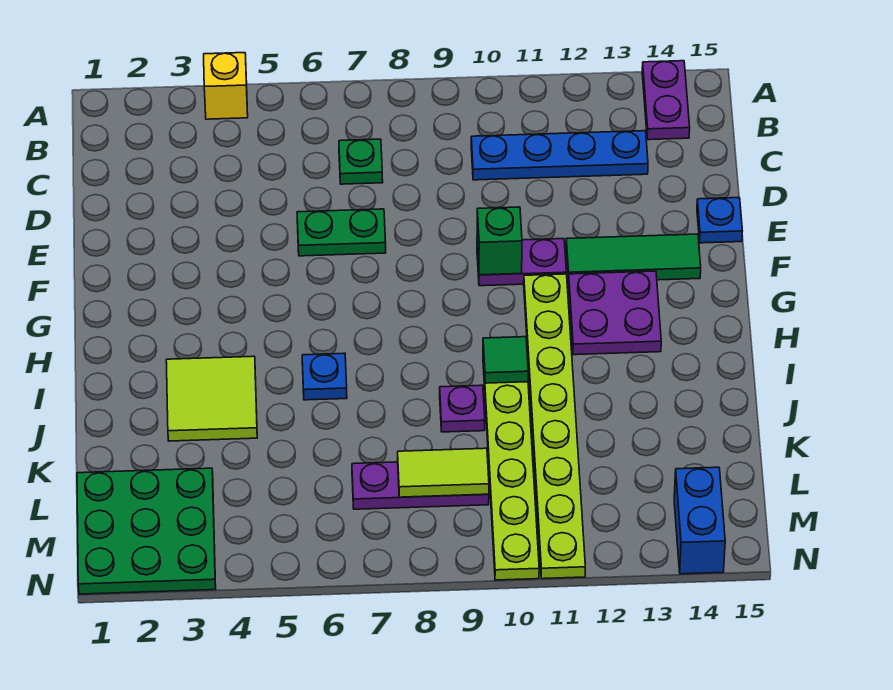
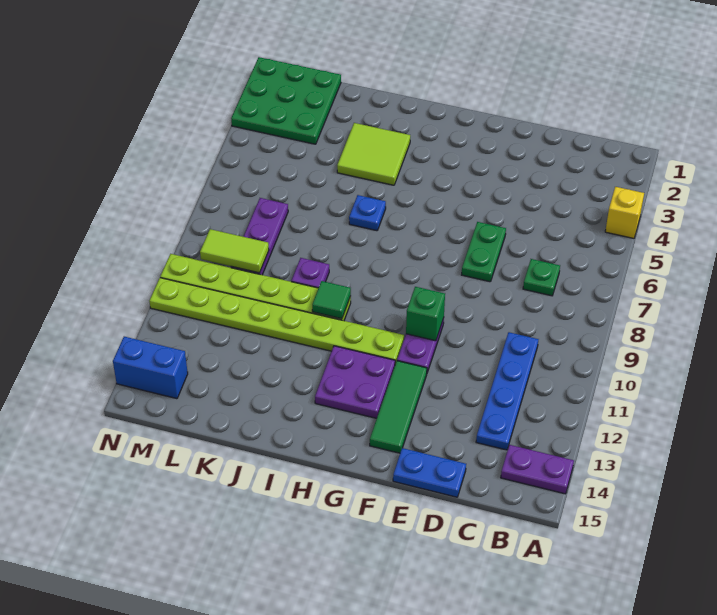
blue plate E15 level 1 -> blue plate D15:E15 level 1
lime tile L8:L9 level 2 -> lime tile L9:M9 level 2

